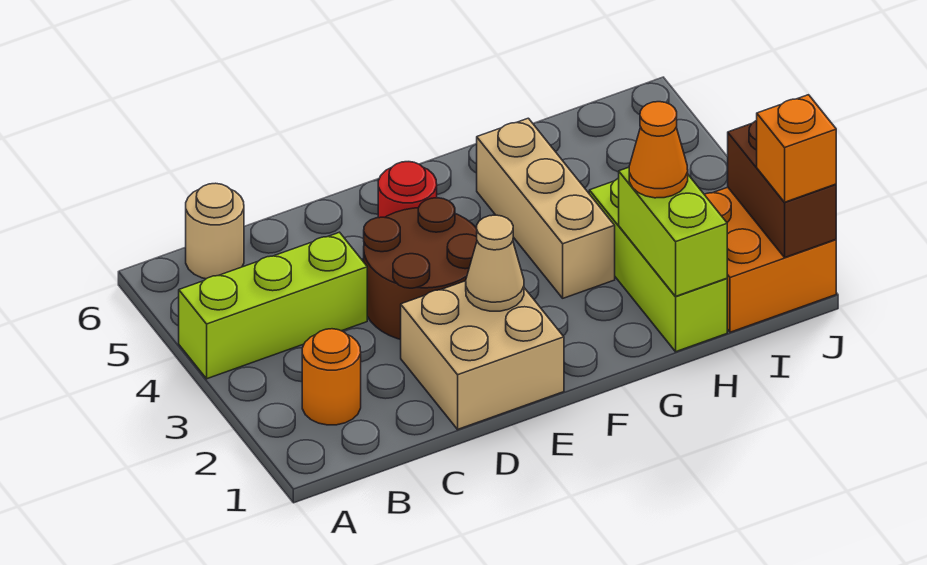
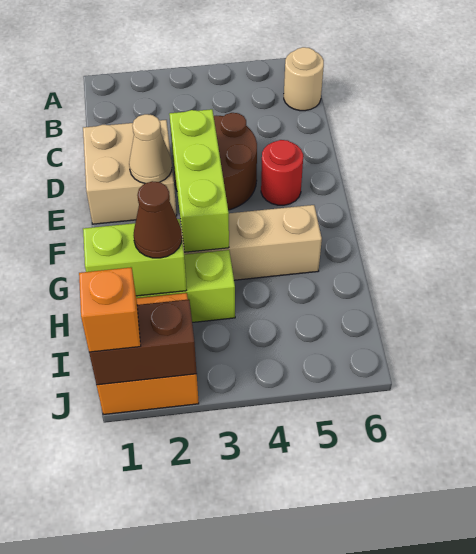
lime brick A4:C4 level 1 -> lime brick E3:G3 level 2
orange round brick B2 level 1 -> none
orange cone H2 level 3 -> brown cone H2 level 3

